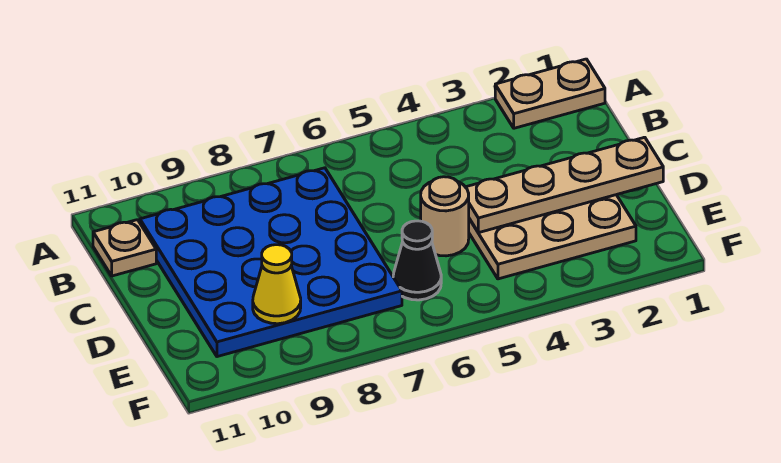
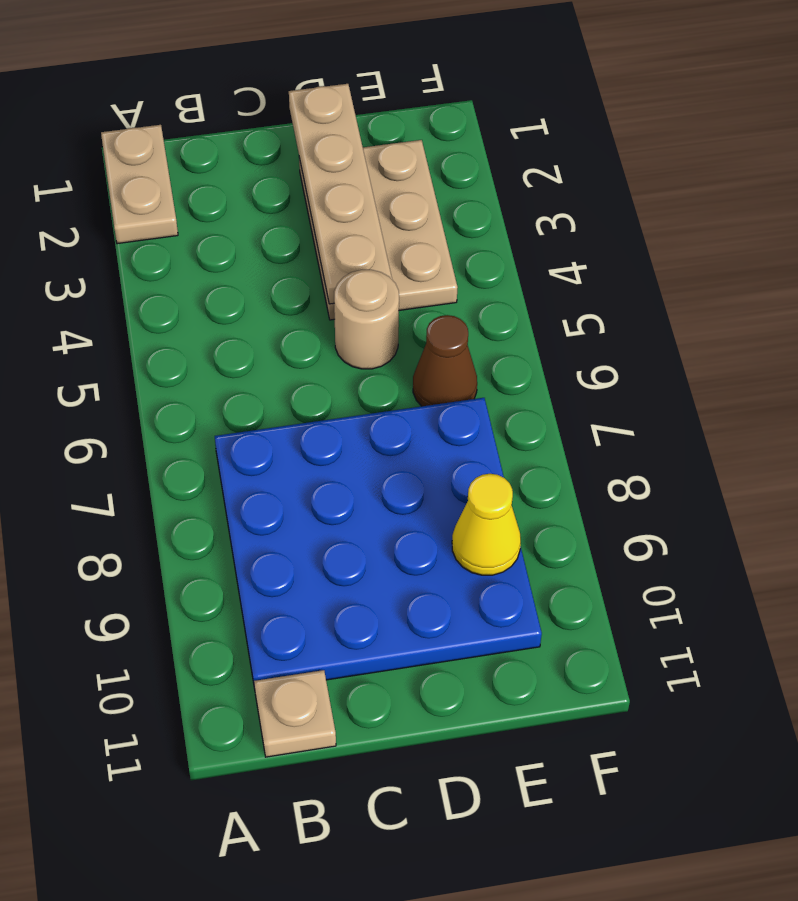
black cone E6 level 1 -> brown cone E6 level 1

